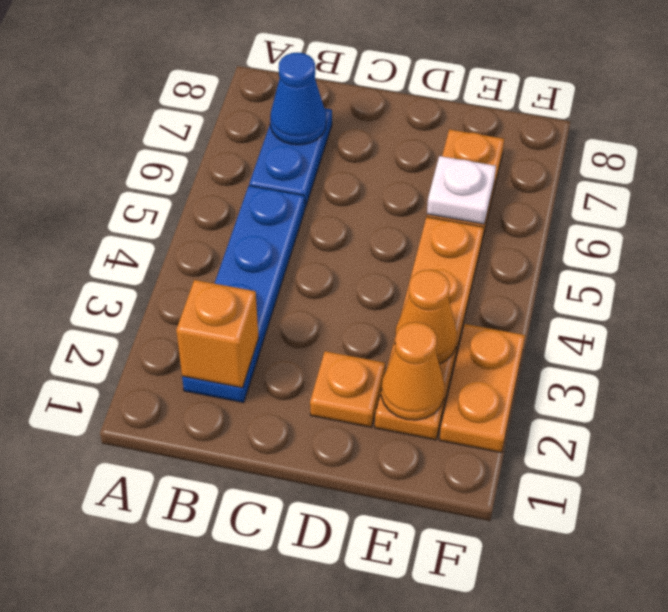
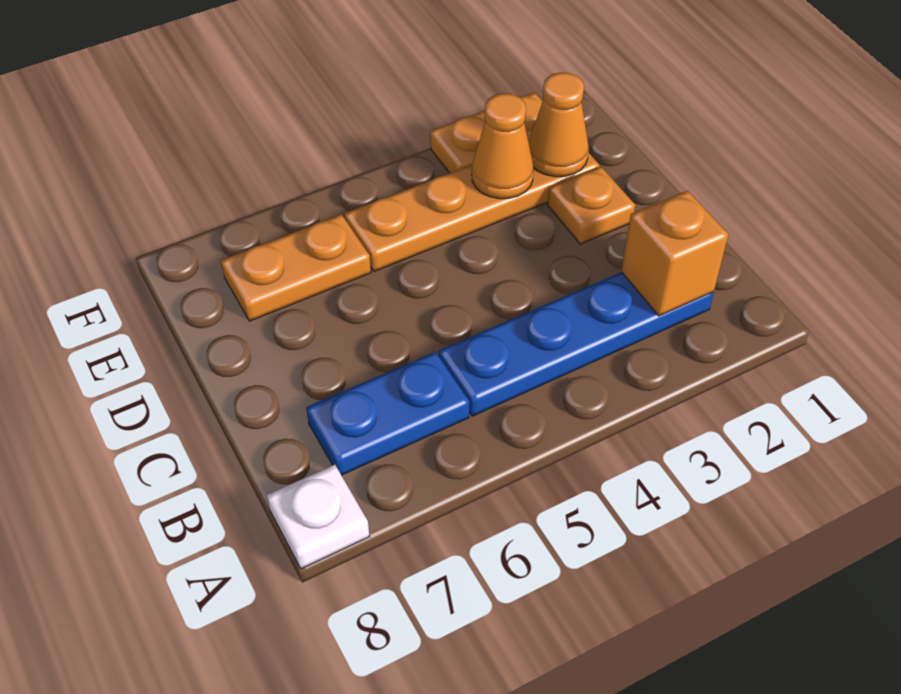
blue cone B7 level 2 -> none
white plate E6 level 2 -> white plate A8 level 1

